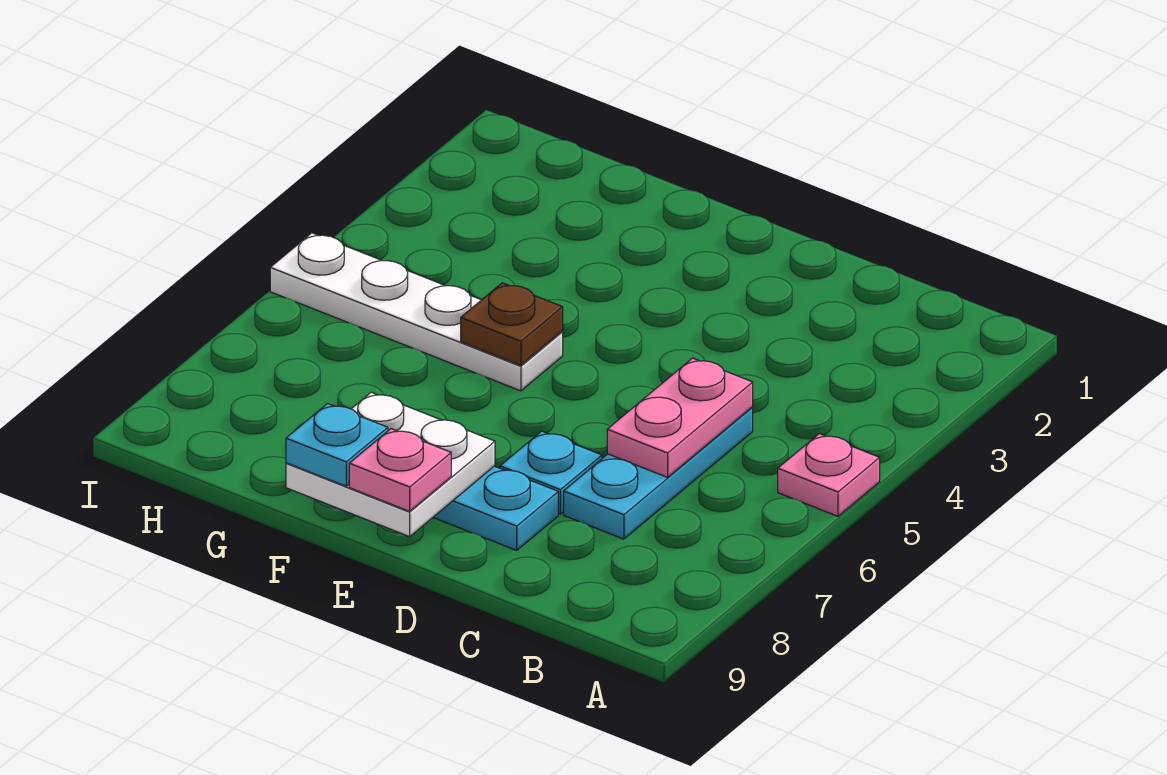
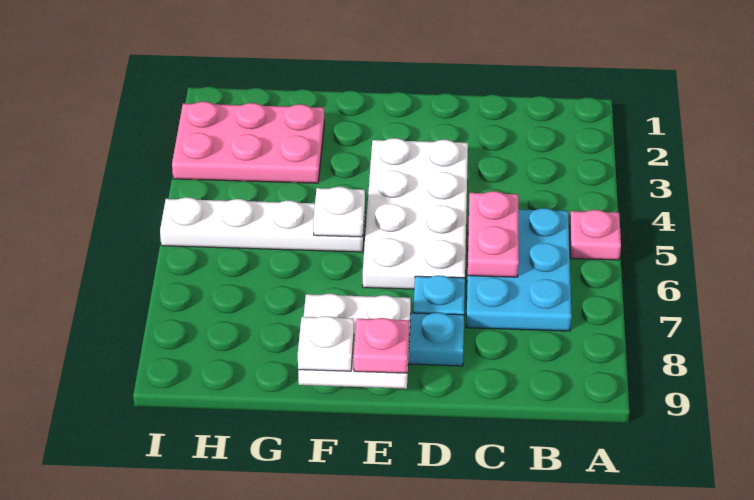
cyan plate C5:C7 level 1 -> cyan plate B5:C7 level 1
none -> white plate D3:E6 level 1
brown plate F5 level 2 -> white plate F5 level 2
cyan plate F9 level 3 -> white plate F9 level 3
none -> pink plate G2:I3 level 1

